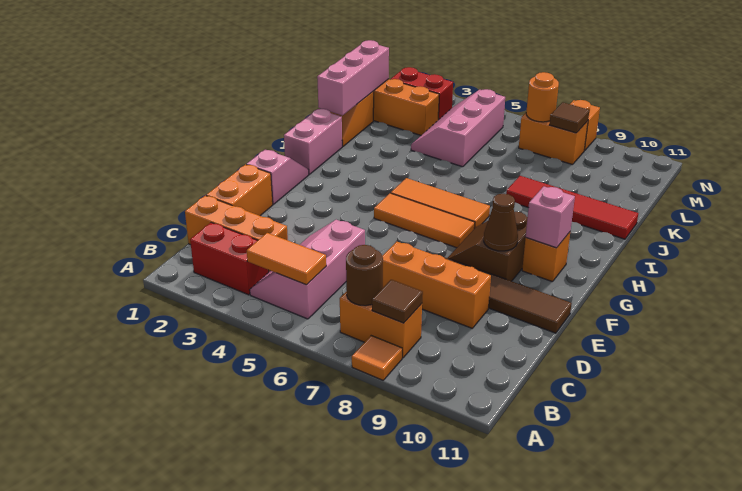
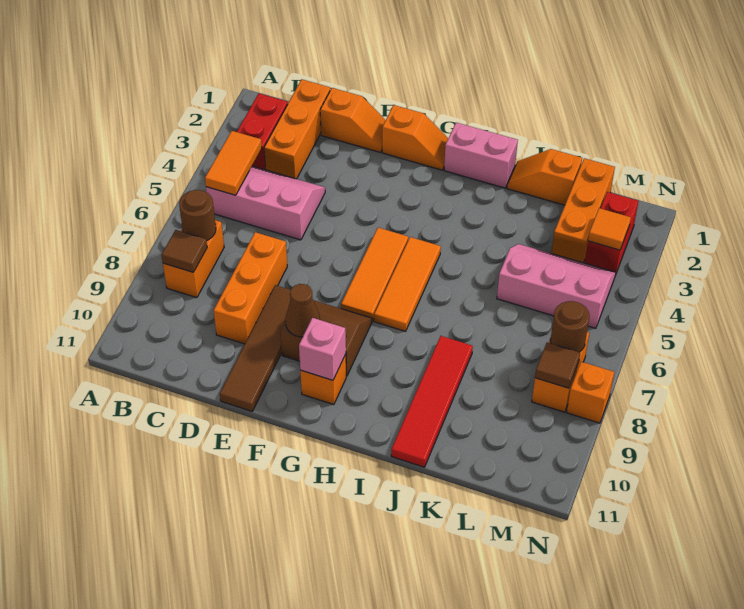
orange tile A8 level 1 -> orange tile M3 level 2
orange brick D1:E1 level 1 -> orange slope D1:E1 level 1 top D
pink slope F1:G1 level 1 top F -> orange slope F1:G1 level 1 top F
pink brick J1:L1 level 2 -> none
orange round brick M7 level 2 -> brown round brick M7 level 2

